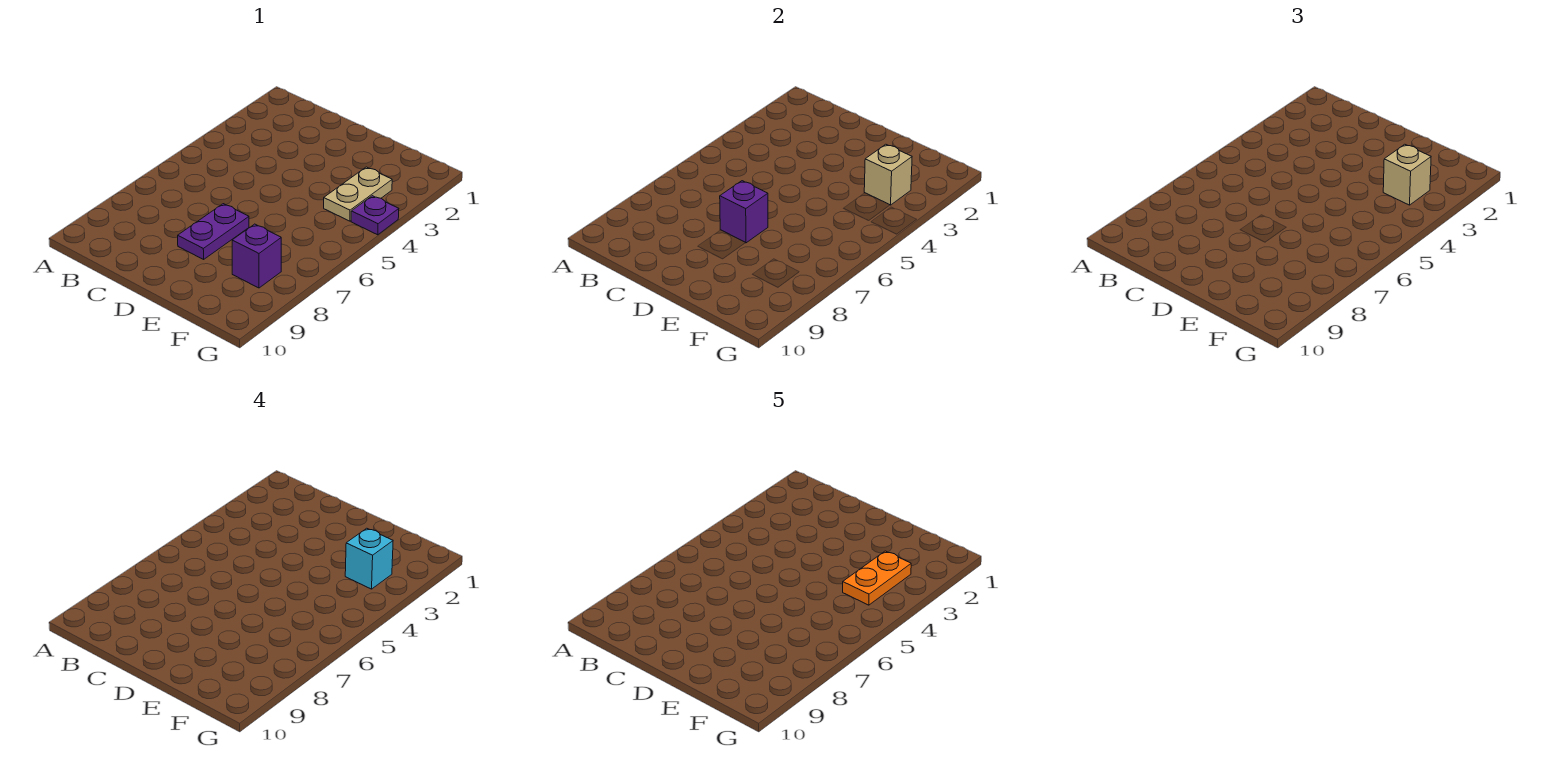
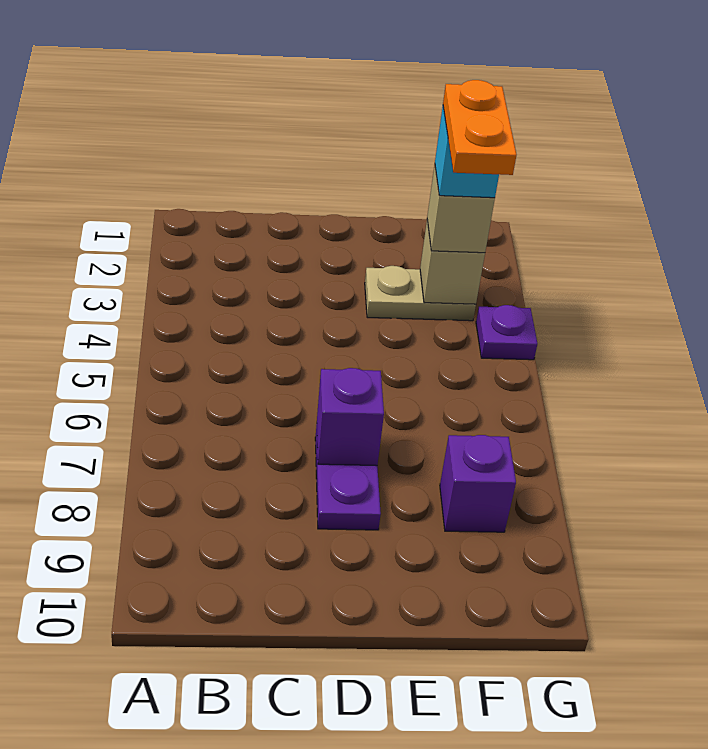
tan plate F3:F4 level 1 -> tan plate E3:F3 level 1

